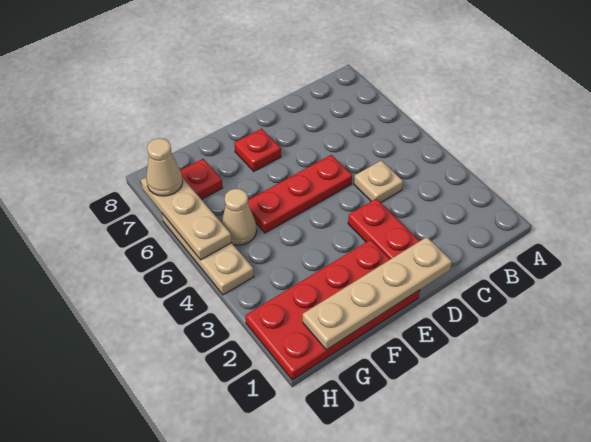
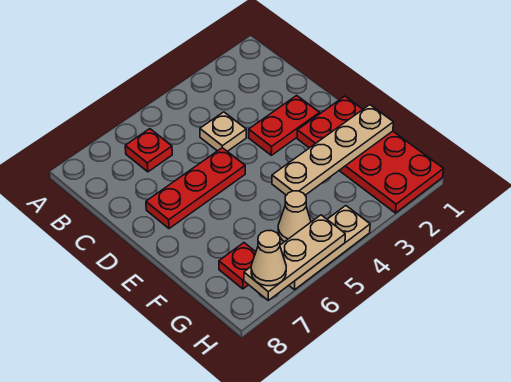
tan plate D1:G1 level 2 -> tan plate F1:F4 level 2
red plate D5:F5 level 1 -> red plate D5:D7 level 1
red plate E7 level 1 -> red plate B6 level 1

